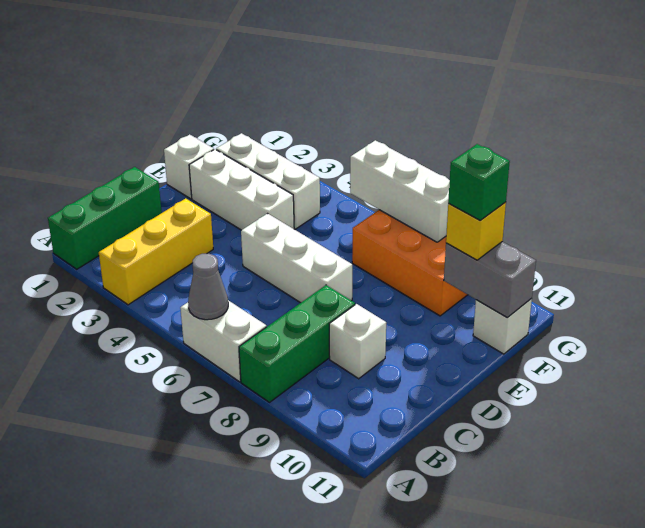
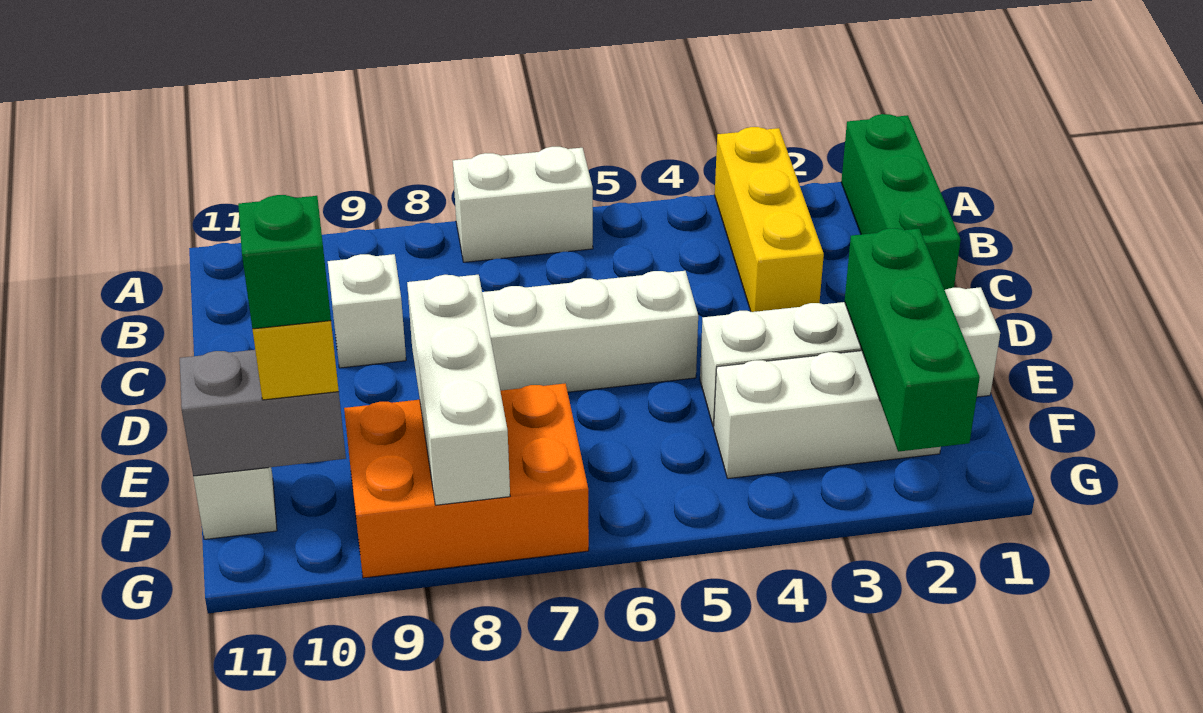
grey cone A6 level 2 -> none
green brick A8:C8 level 1 -> green brick E2:G2 level 2
white brick G6:G8 level 2 -> white brick E8:G8 level 2

